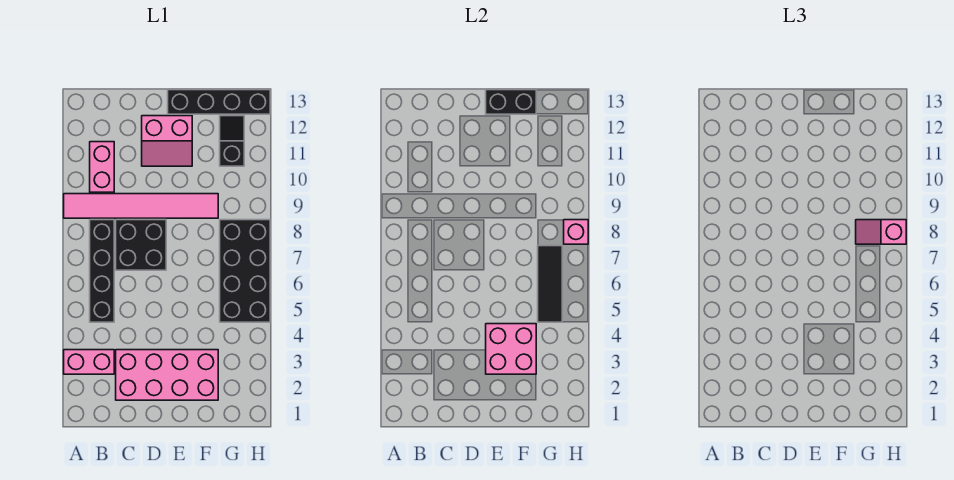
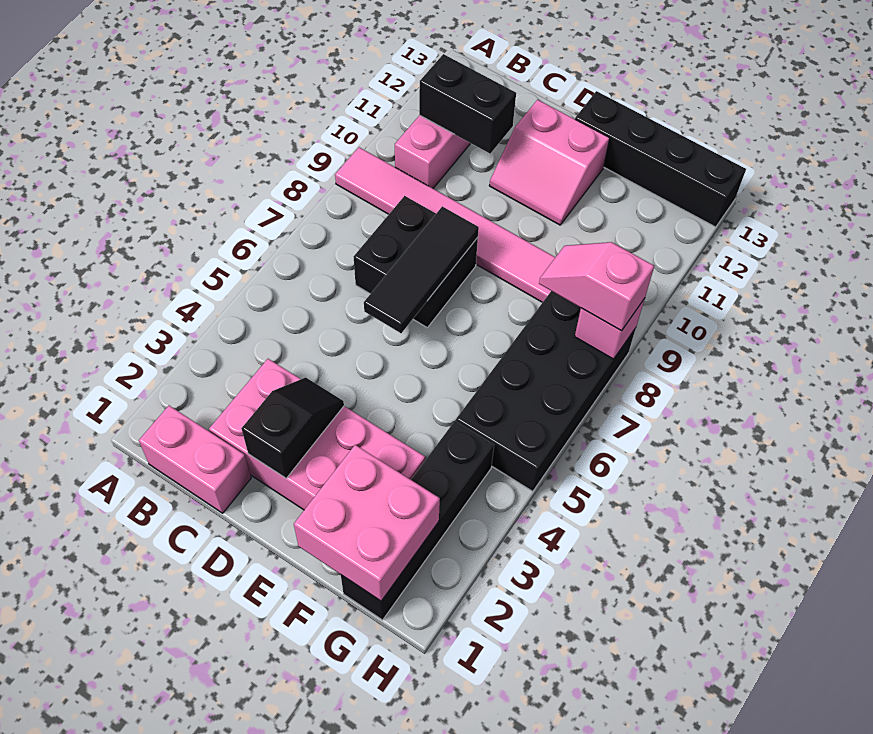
pink brick A3:B3 level 1 -> pink brick B1:C1 level 1
black brick B5:B8 level 1 -> black brick G1:G4 level 1
pink brick E3:F4 level 2 -> pink brick F1:G2 level 2
black brick E13:F13 level 2 -> black brick B11:C11 level 2
black tile G5:G7 level 2 -> black tile D6:D8 level 2
black slope G11:G12 level 1 top 11 -> black slope D2:D3 level 2 top 2

